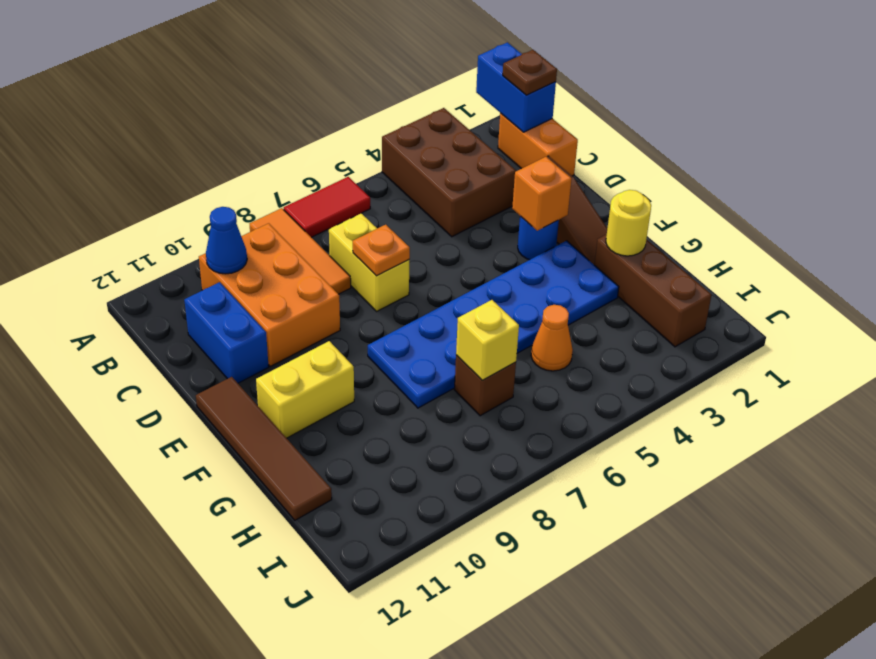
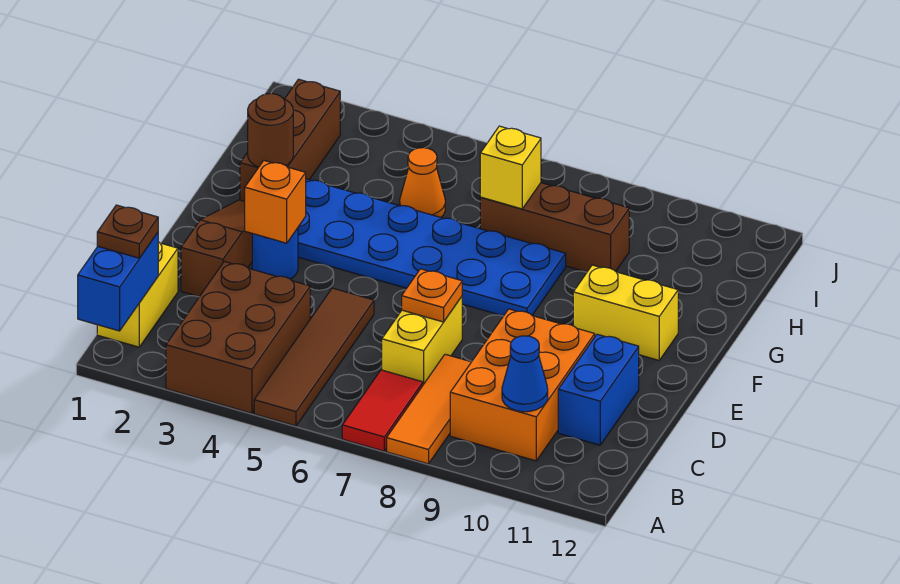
red tile A6:A7 level 1 -> red tile A7:B7 level 1
orange brick B1:C1 level 1 -> yellow brick B1:C1 level 1
brown tile E12:H12 level 1 -> brown tile A5:D5 level 1
yellow round brick G2 level 2 -> brown round brick G2 level 2
brown brick H7 level 1 -> brown brick H7:H9 level 1

